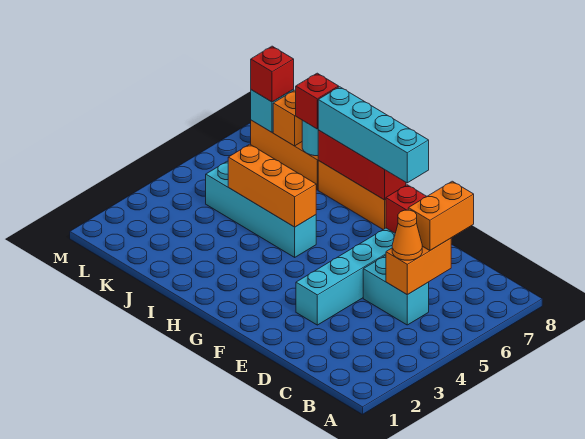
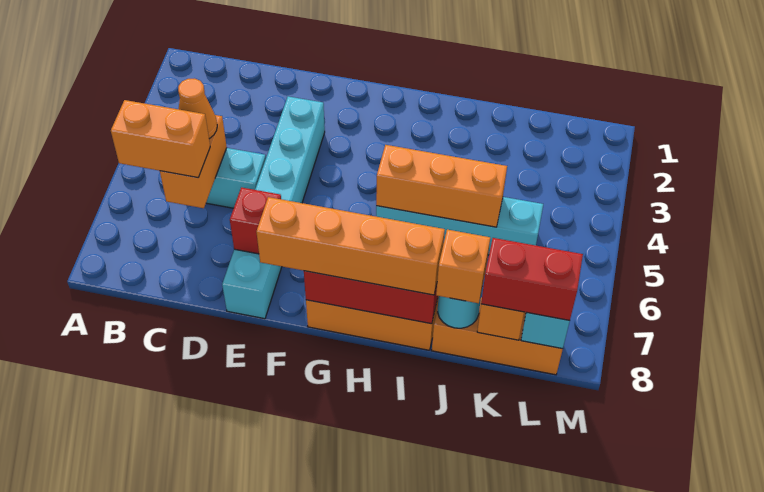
orange brick C6:C7 level 3 -> orange brick B6:C6 level 3
cyan brick F8:I8 level 3 -> orange brick F8:I8 level 3
red brick J8 level 3 -> orange brick J8 level 3
red brick L8 level 3 -> red brick K8:L8 level 3

